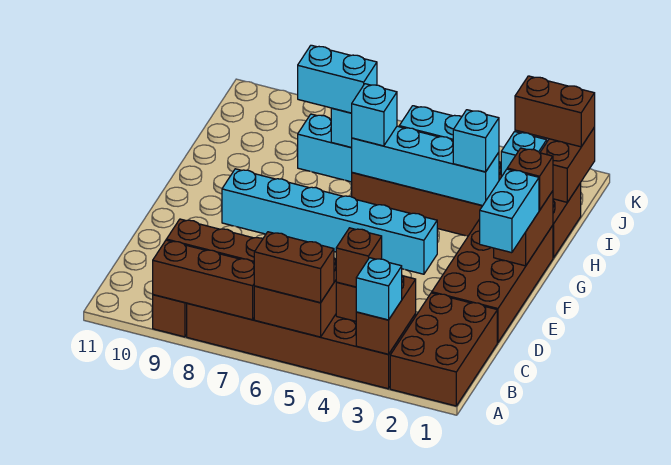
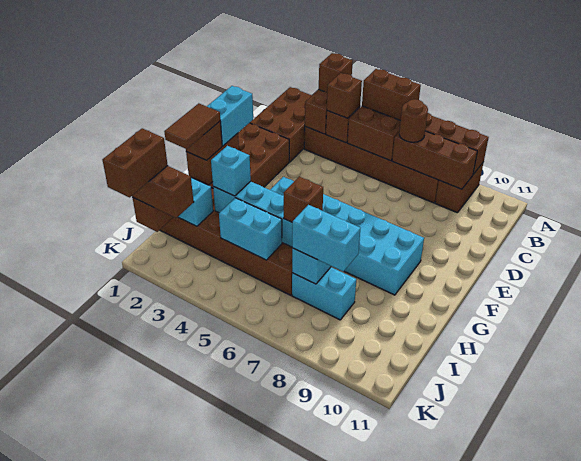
cyan brick A3 level 3 -> brown brick A3 level 3
none -> brown round brick B7 level 3
cyan brick F4:F9 level 1 -> cyan brick F4:G9 level 1
none -> brown tile G1:H1 level 4
cyan brick H6 level 3 -> brown brick H6 level 3
none -> brown brick J1:K1 level 4

